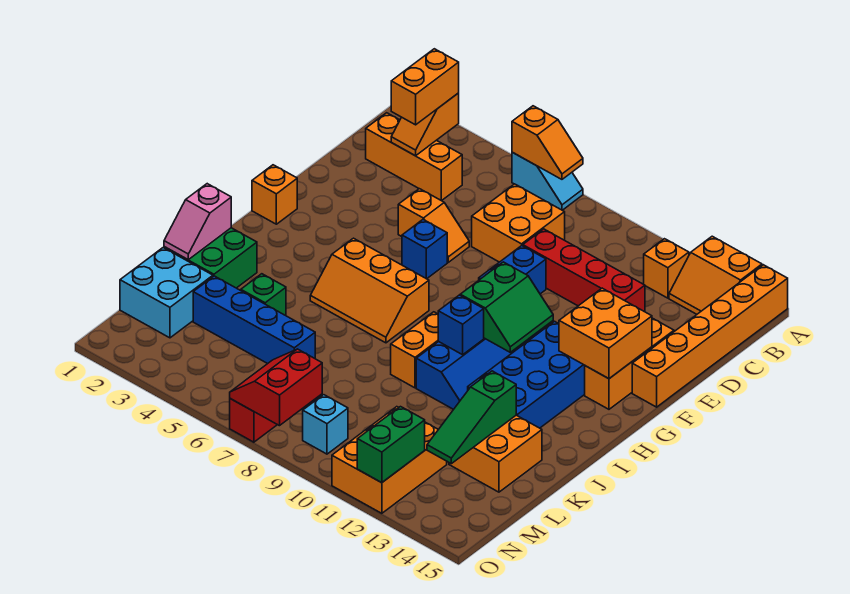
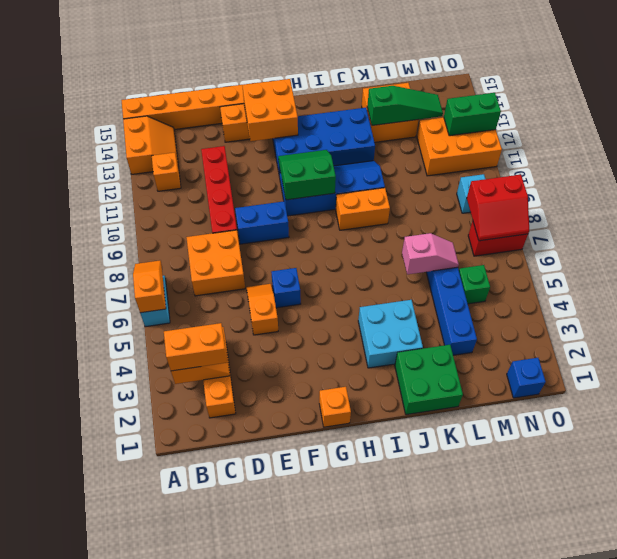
orange slope H5:I7 level 1 top H -> none
blue brick I10 level 2 -> blue brick N1 level 1
pink slope J1:K1 level 2 top J -> pink slope K6:L6 level 2 top K
green brick K4 level 1 -> green brick M5 level 1
cyan brick L1:M2 level 1 -> cyan brick I3:J4 level 1

